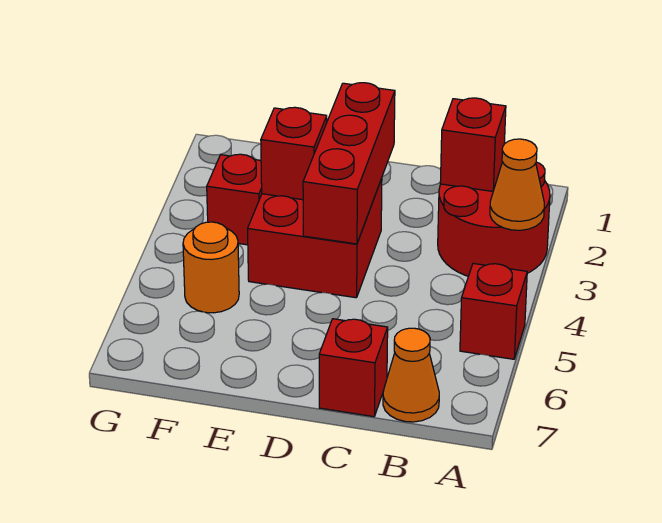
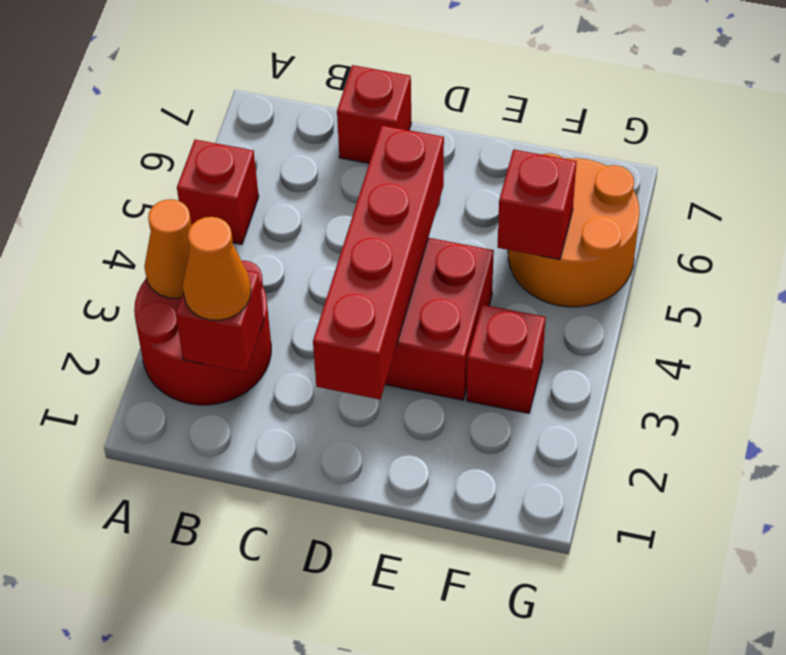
orange cone B7 level 1 -> orange cone B2 level 3
red brick D2:D4 level 2 -> red brick D2:D5 level 2
red brick E3 level 2 -> red brick F5 level 2
orange round brick F5 level 1 -> orange round brick F5:G6 level 1

